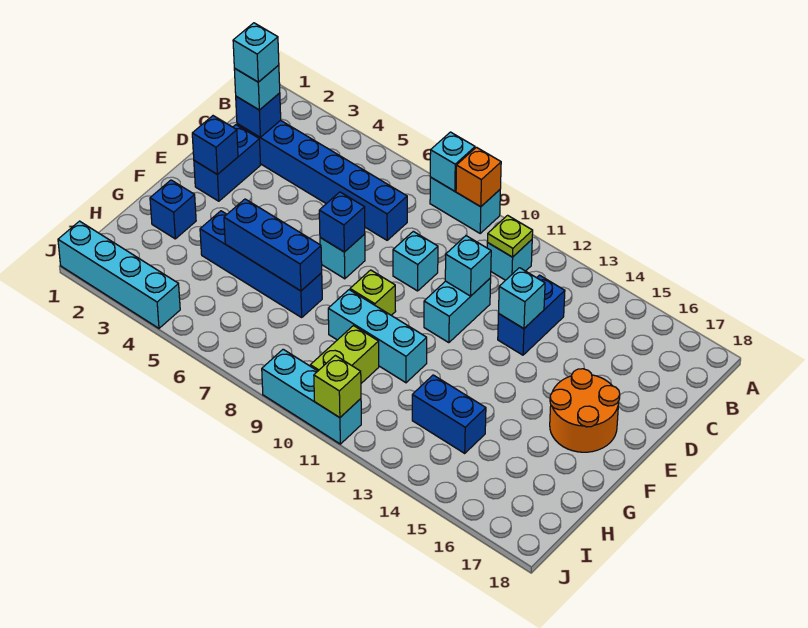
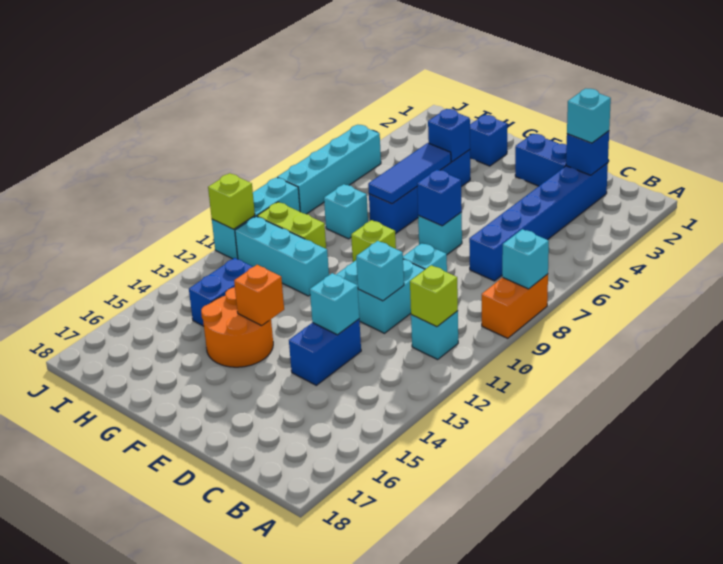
cyan brick A8:A9 level 1 -> orange brick A8:A9 level 1
orange brick A9 level 2 -> orange brick F14 level 2
lime plate B11 level 2 -> lime brick B11 level 2
cyan brick C2 level 4 -> cyan brick H8 level 1
blue brick C13:D13 level 1 -> blue brick D13:D14 level 1
cyan brick D11:E11 level 1 -> cyan brick D10:E11 level 1
blue brick E2 level 2 -> blue brick G4 level 2
orange round brick E16:F17 level 1 -> orange round brick F14:G15 level 1
blue brick G5:G7 level 2 -> blue tile G5:G7 level 2
cyan brick G9:G11 level 1 -> cyan brick G11:I11 level 1
cyan brick J1:J4 level 1 -> cyan brick J5:J8 level 1

